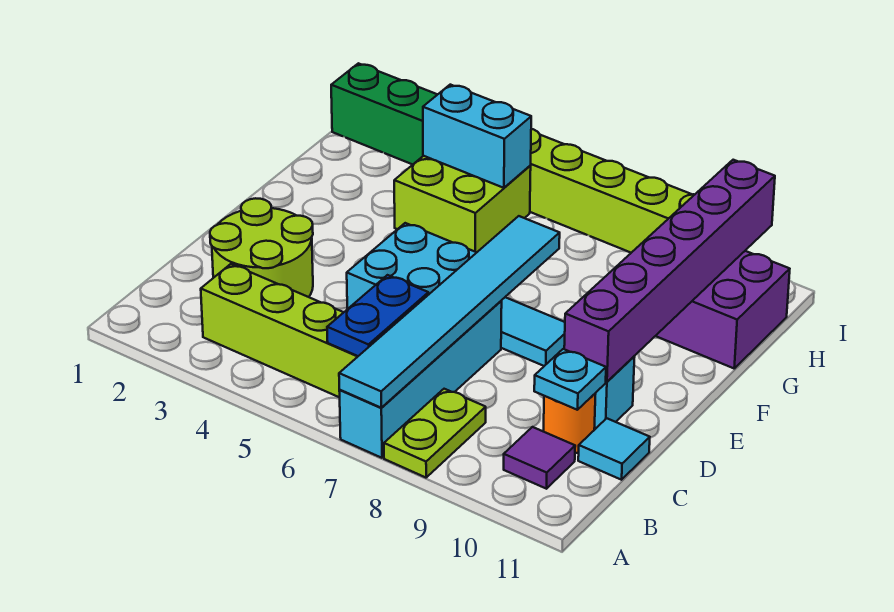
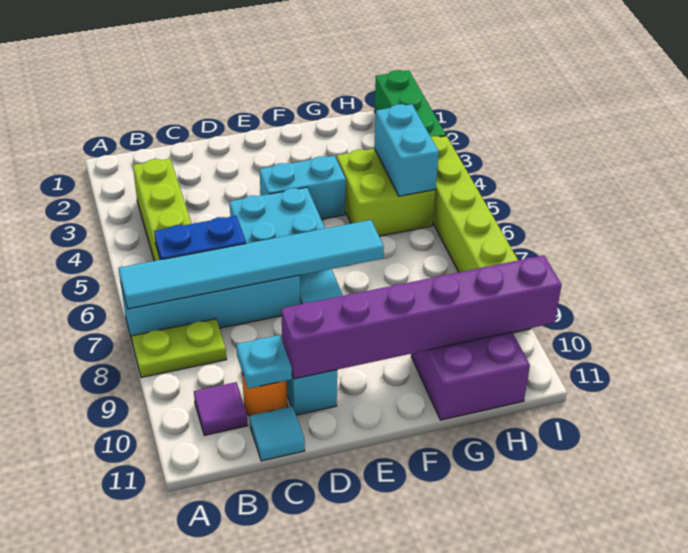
lime round brick C2:D3 level 1 -> none
none -> cyan brick E4:F4 level 1

